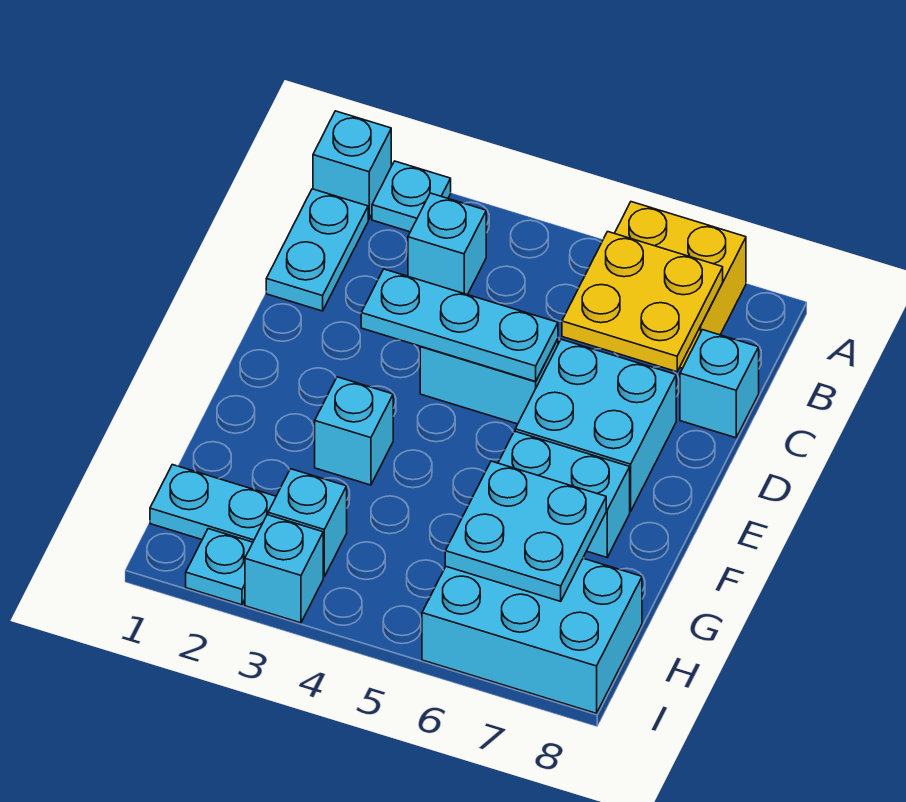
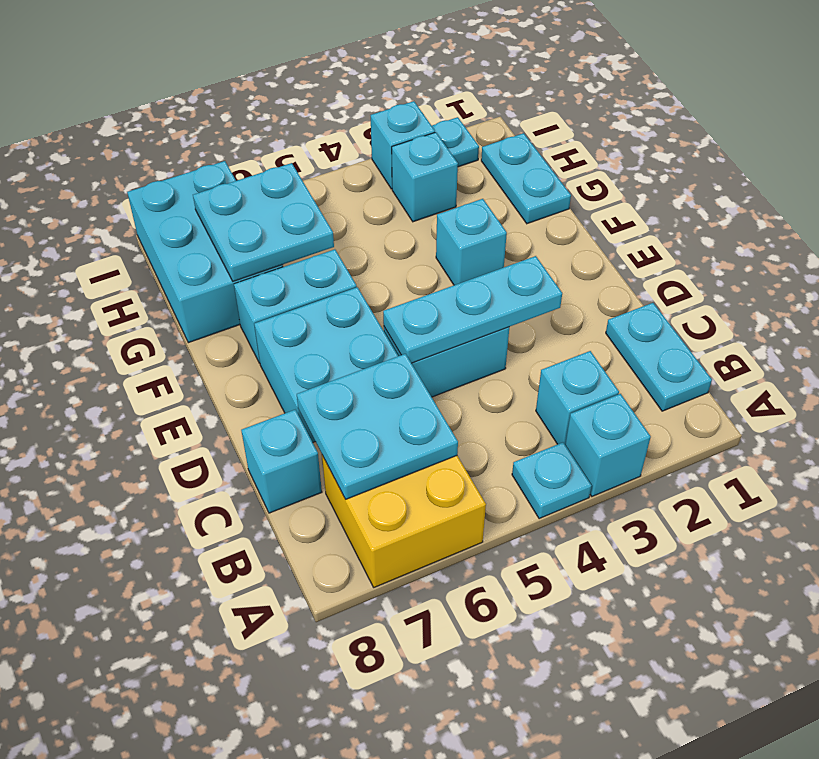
cyan brick A1 level 1 -> cyan brick A3 level 1
cyan plate A2 level 1 -> cyan plate A4 level 1
yellow plate B6:C7 level 2 -> cyan plate B6:C7 level 2
cyan plate H1:H2 level 1 -> cyan plate G1:H1 level 1
cyan brick H6:I8 level 1 -> cyan brick G7:I8 level 1

